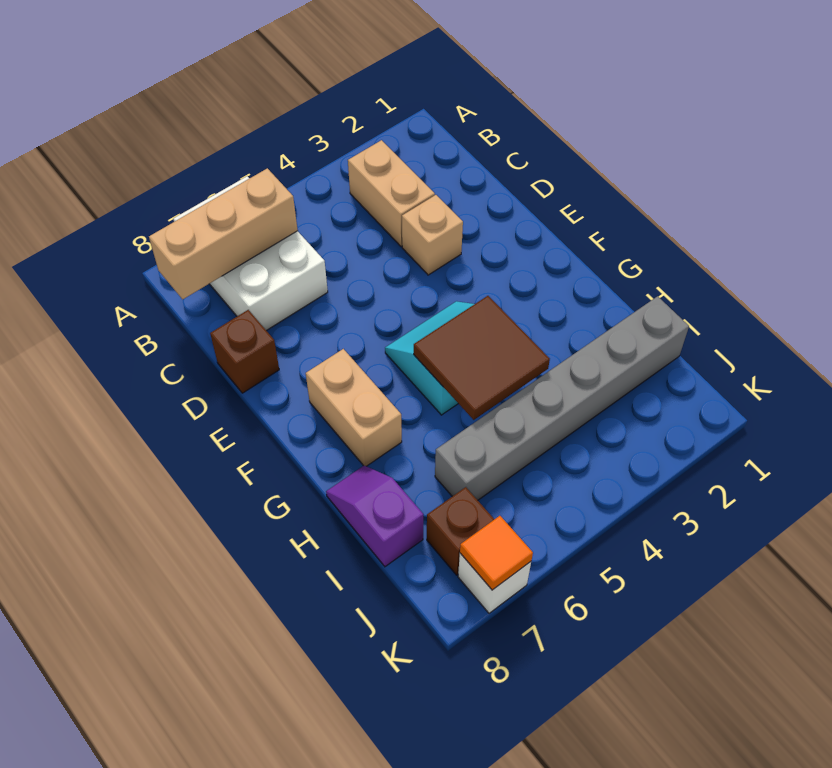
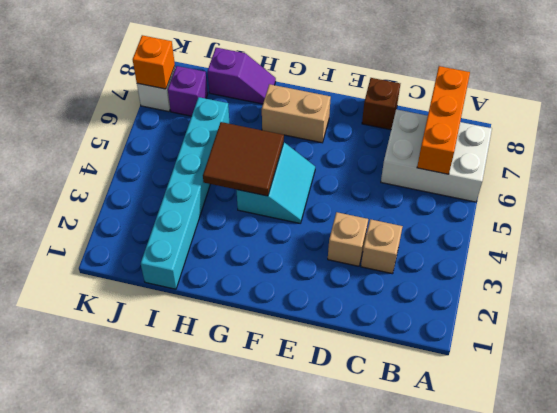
tan brick B3:C3 level 1 -> tan brick C3 level 1
tan brick B6:B8 level 2 -> orange brick B6:B8 level 2
grey brick I1:I6 level 1 -> cyan brick I1:I6 level 1
brown brick J7 level 1 -> purple brick J7 level 1
orange tile K7 level 2 -> orange brick K7 level 2

